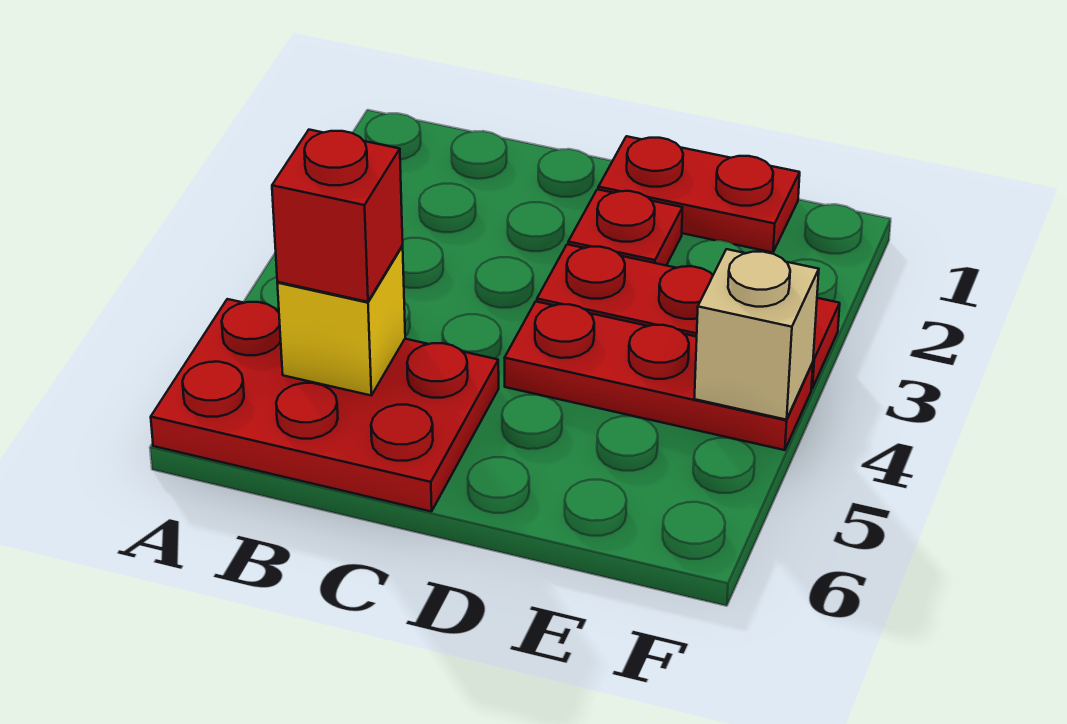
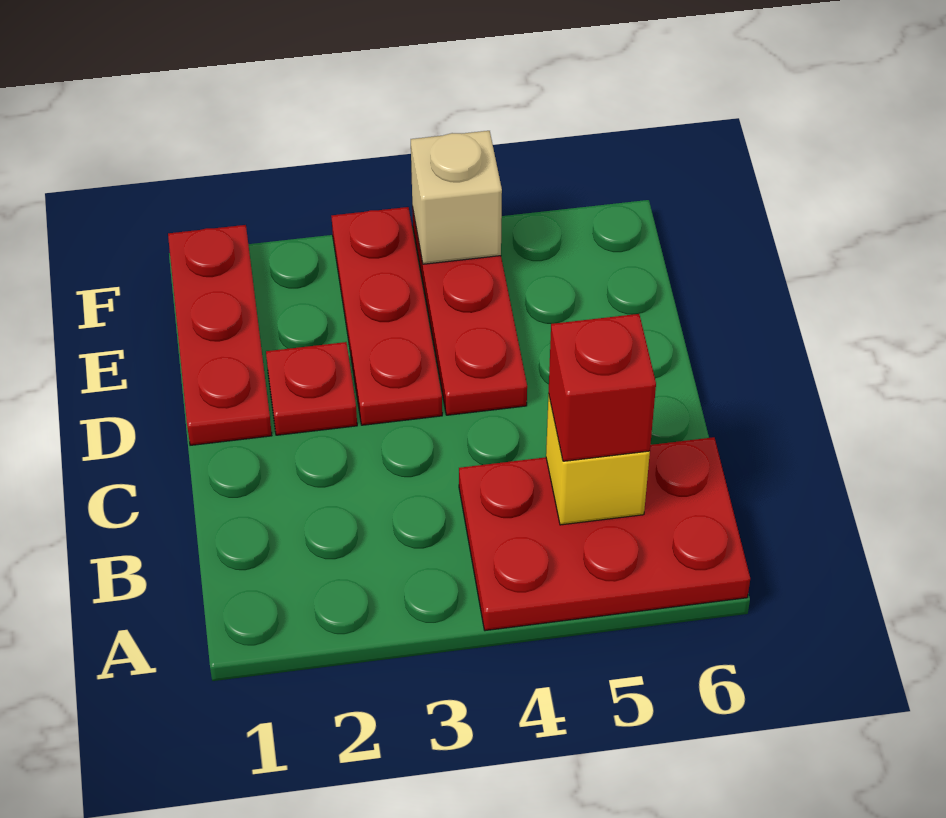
red plate A5:C6 level 1 -> red plate A4:B6 level 1
red plate D1:E1 level 1 -> red plate D1:F1 level 1

